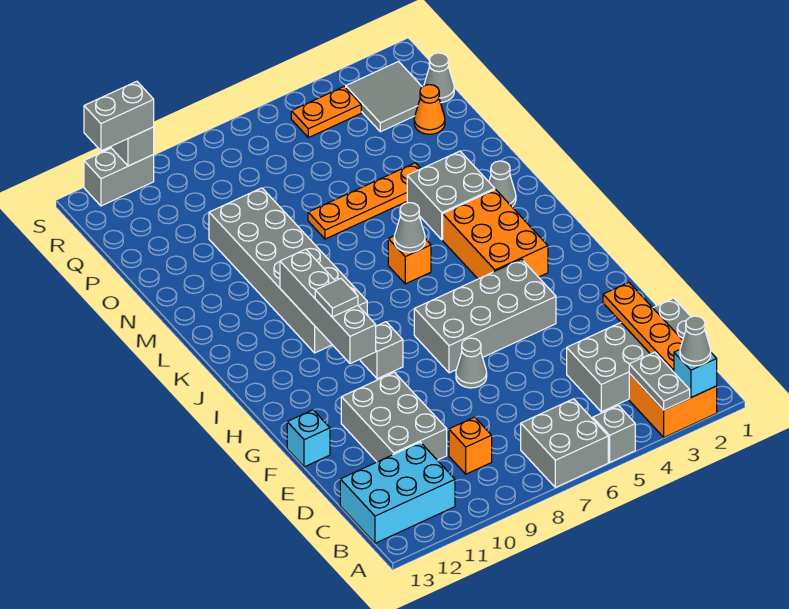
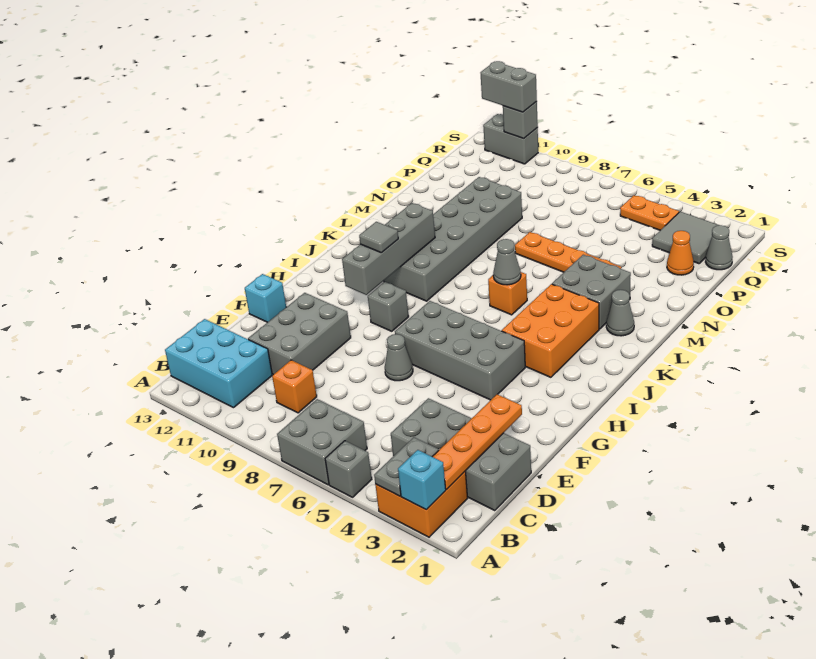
grey cone A2 level 3 -> none

